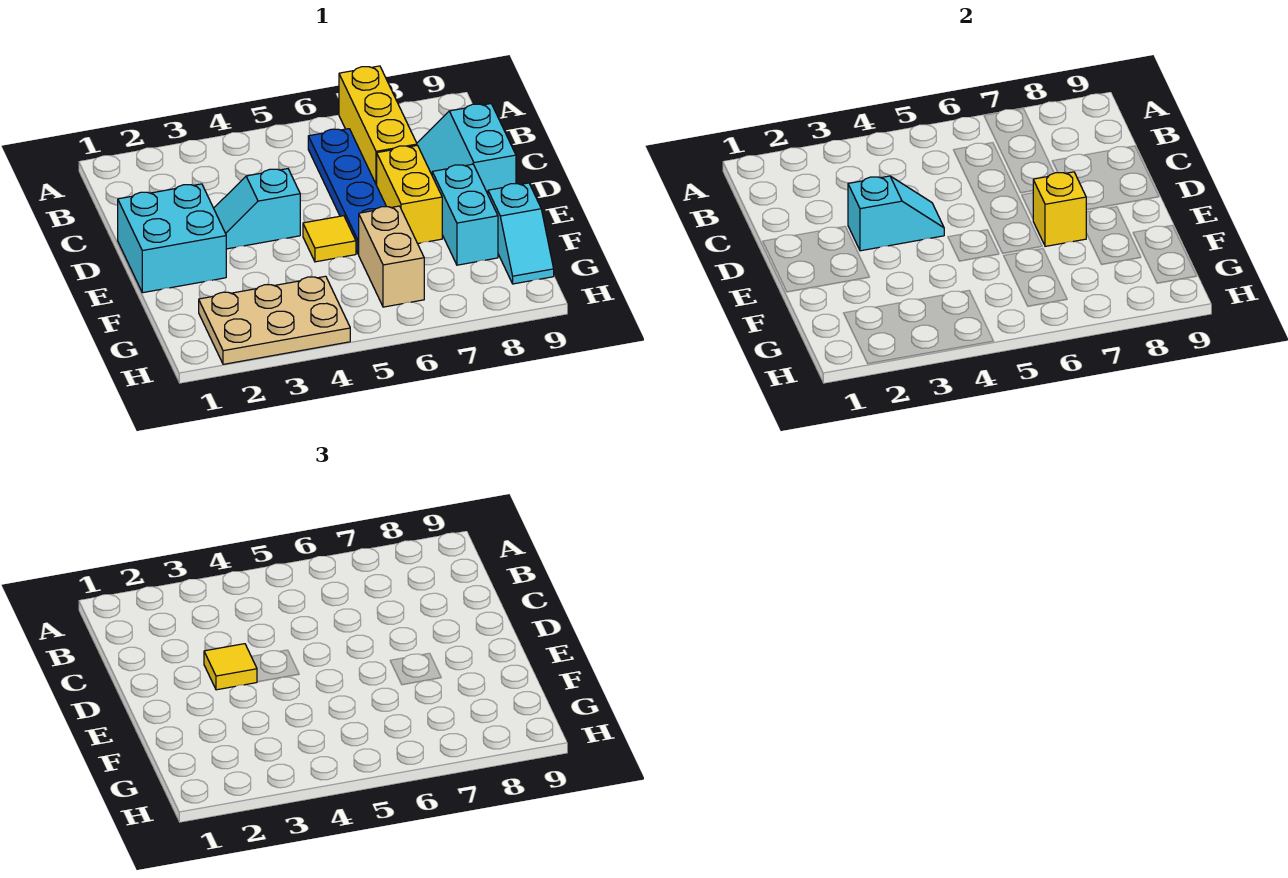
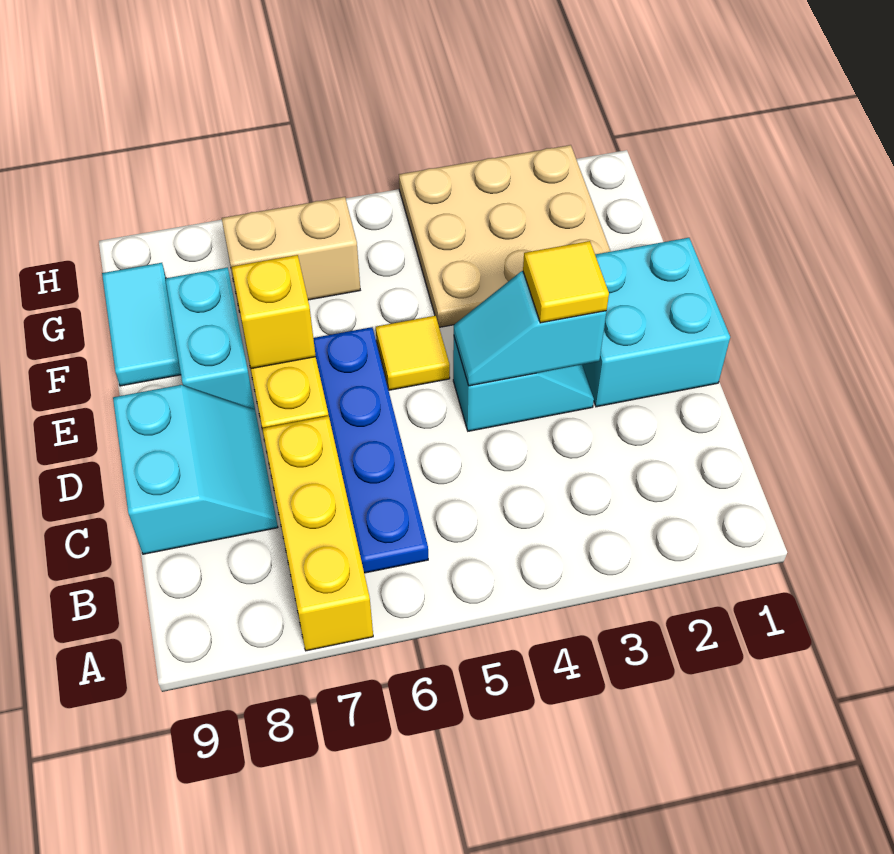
tan brick F6:G6 level 1 -> tan brick G6:G7 level 1
cyan slope F9:G9 level 1 top F -> cyan tile F9:G9 level 1
tan plate G2:H4 level 1 -> tan plate F2:H4 level 1

